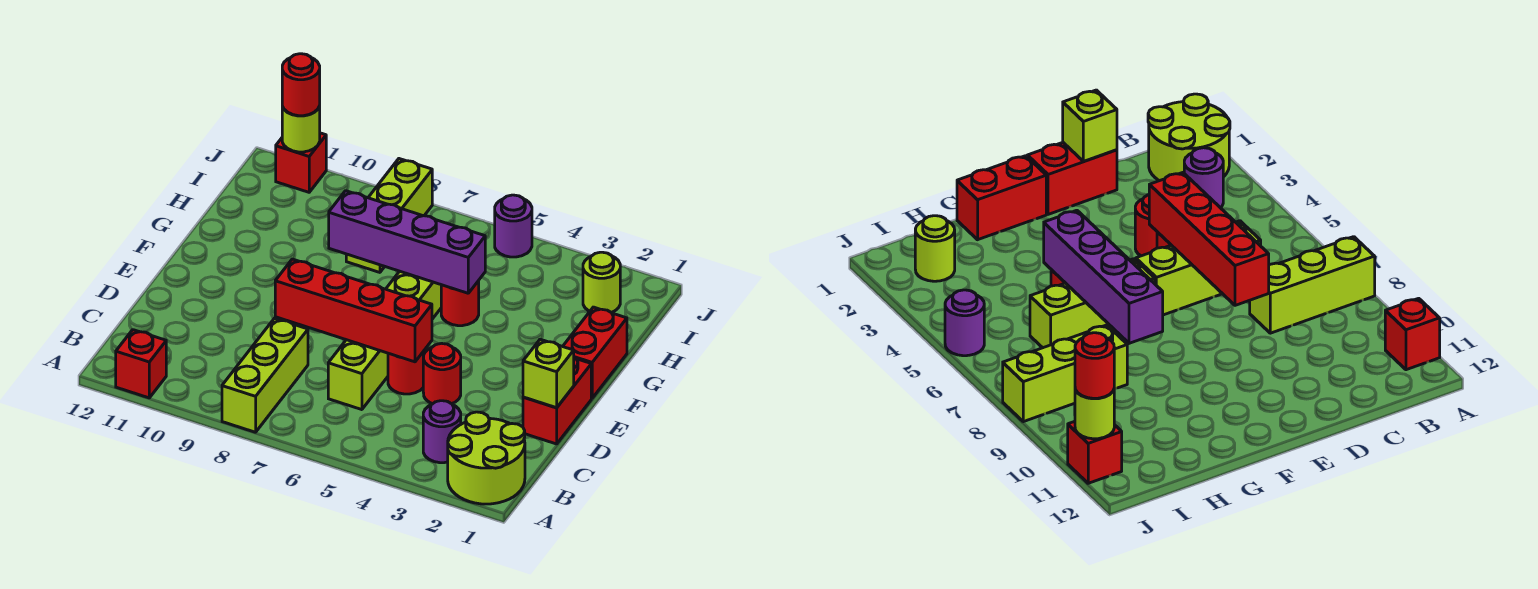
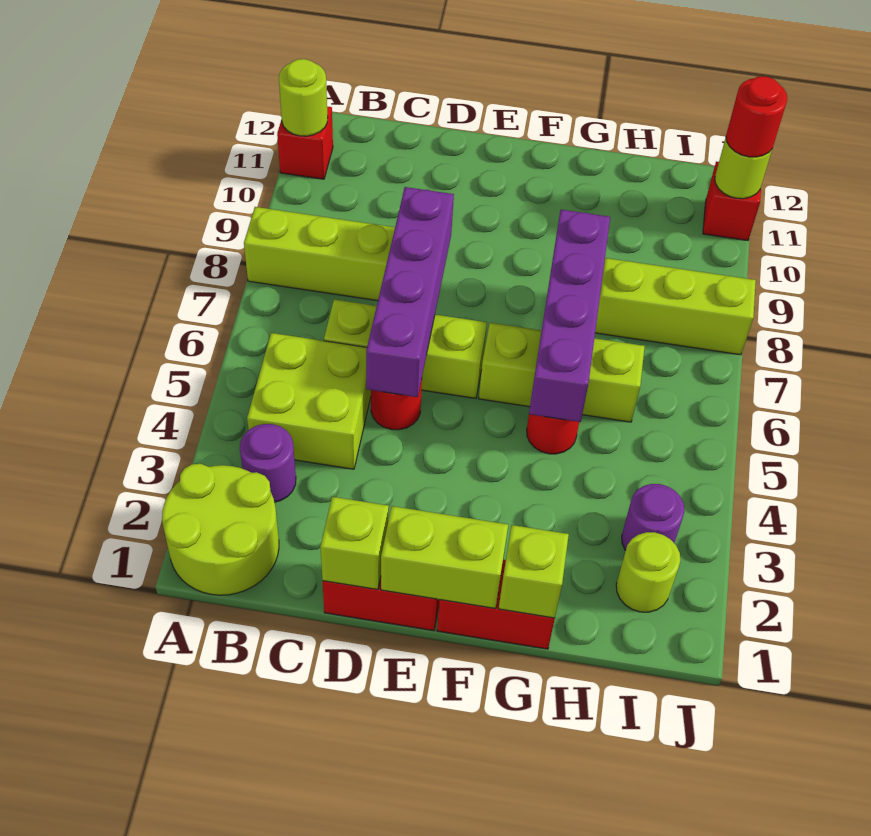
none -> lime round brick A11 level 2
none -> lime brick B4:C5 level 1
red round brick D4 level 1 -> none
red brick D5:D8 level 2 -> purple brick D5:D8 level 2
none -> lime brick E1:F1 level 2
none -> lime brick G1 level 2
purple round brick J5 level 1 -> purple round brick I3 level 1

